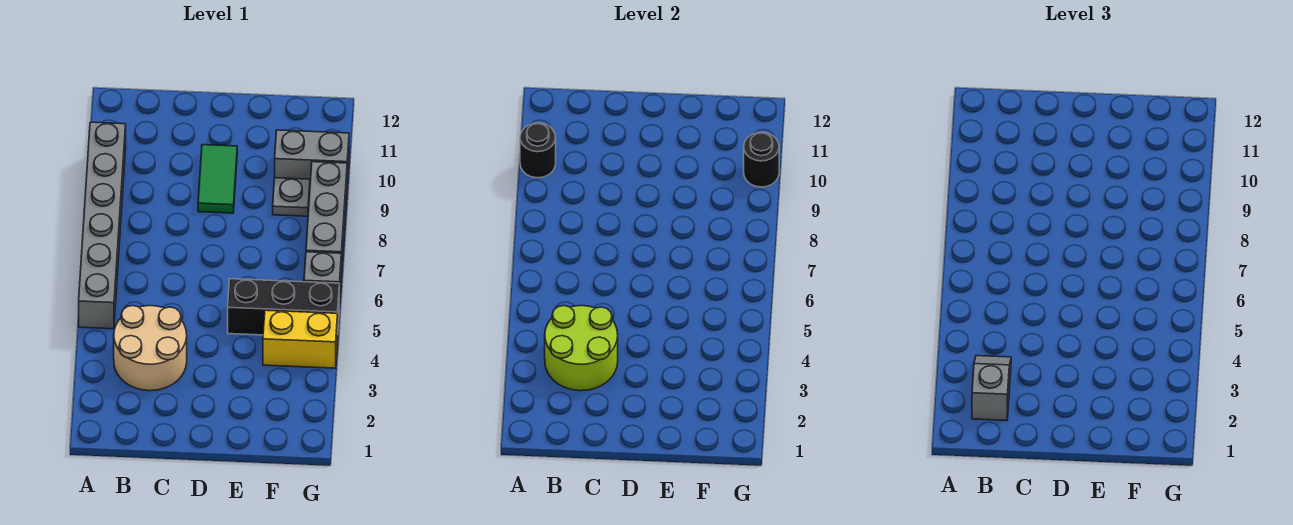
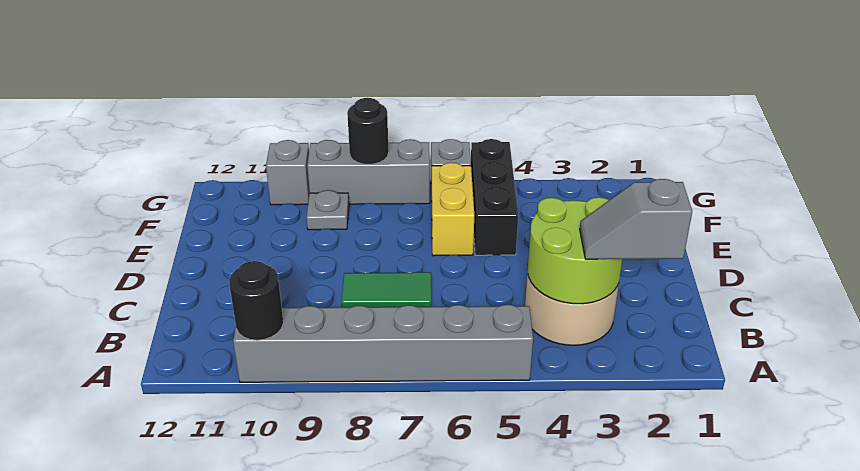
green tile D9:D10 level 1 -> green tile C7:C8 level 1
yellow brick F4:G4 level 1 -> yellow brick E6:F6 level 1
grey brick F10:G10 level 1 -> grey brick G10 level 1
black round brick G10 level 2 -> black round brick G8 level 2

